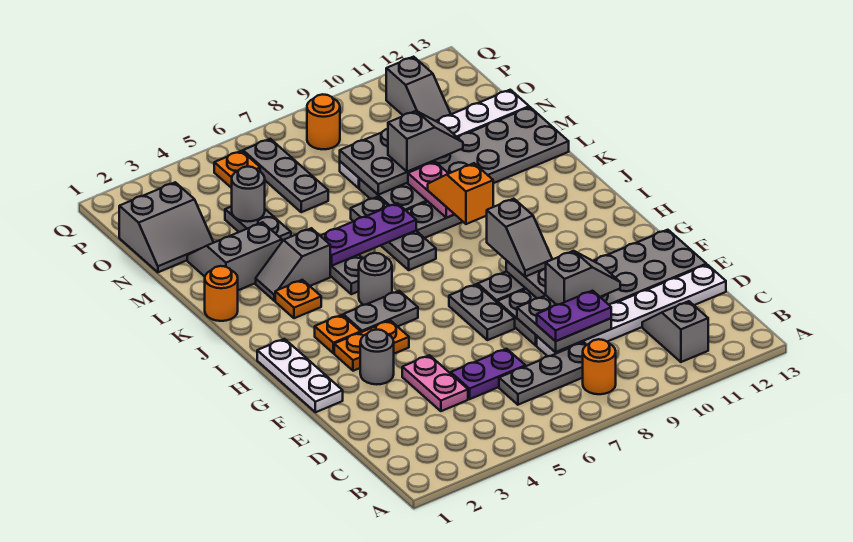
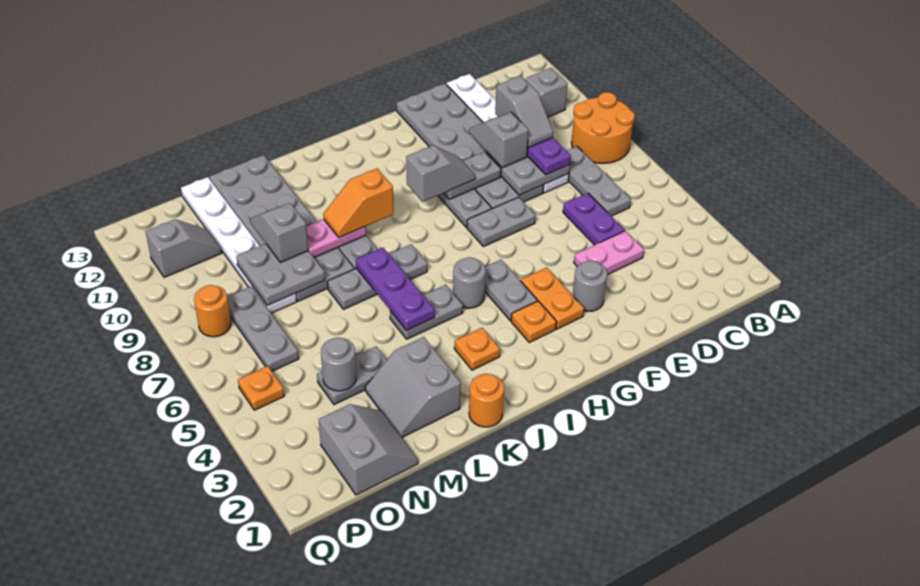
orange round brick B8 level 1 -> orange round brick A8:B9 level 1
white plate F1:H1 level 1 -> none
grey slope K3:K4 level 1 top 4 -> grey slope D9:D10 level 4 top 10
grey plate N6:P6 level 1 -> grey plate O6:O8 level 1

